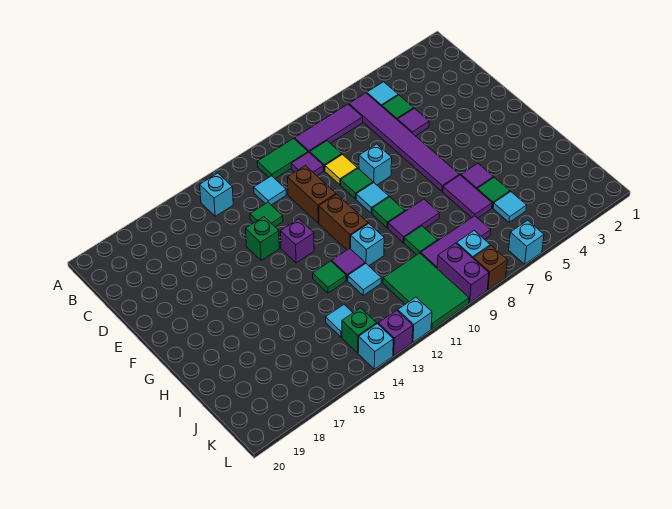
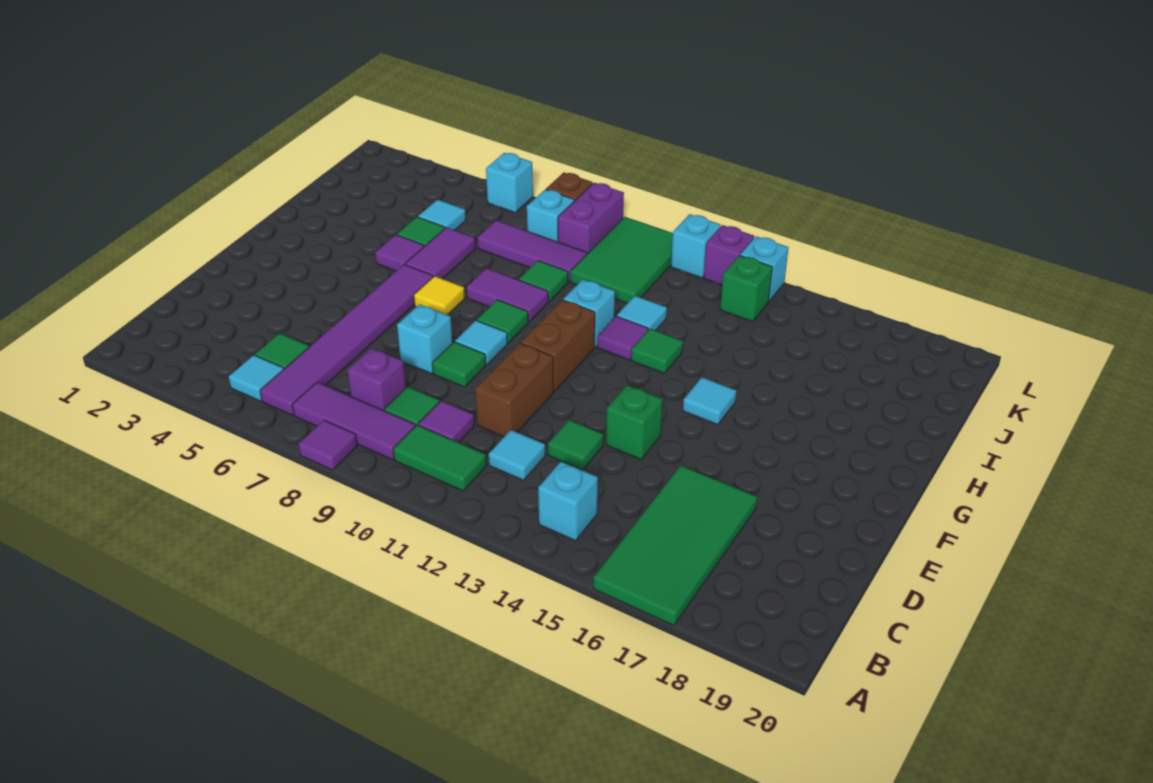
none -> green tile A16:D17 level 1
purple tile D5 level 1 -> purple tile A8 level 1
yellow tile D9 level 1 -> yellow tile G7 level 1
purple brick F13 level 1 -> purple brick C8 level 1
cyan tile J14 level 1 -> cyan tile G15 level 1

